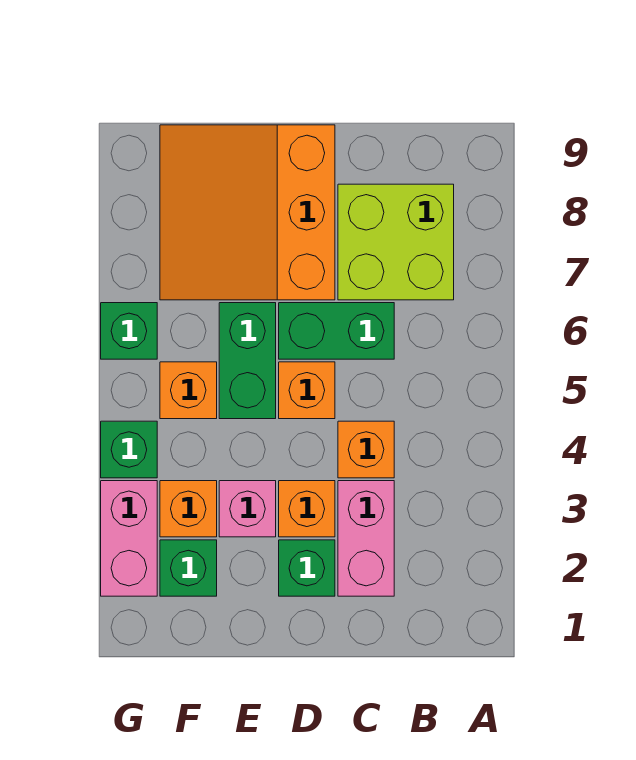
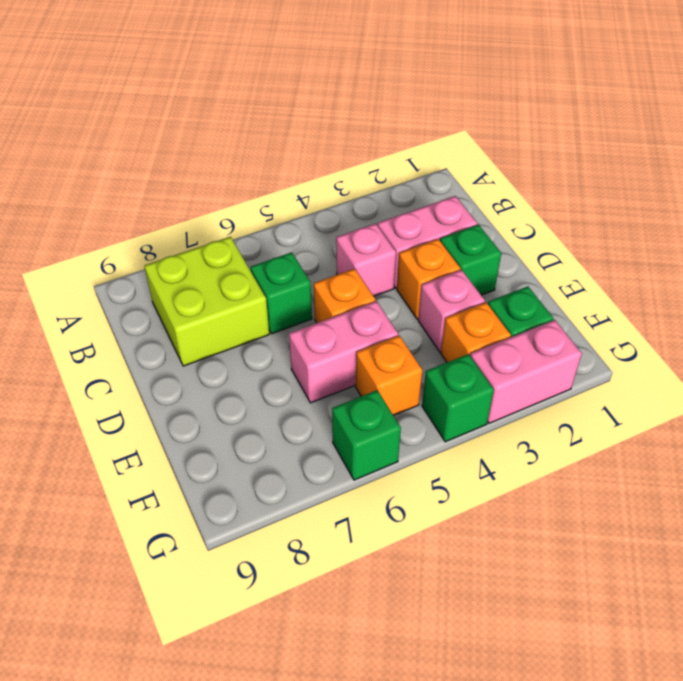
orange brick C4 level 1 -> pink brick C4 level 1
green brick C6:D6 level 1 -> green brick C6 level 1
orange slope D7:F9 level 1 top D -> none
green brick E5:E6 level 1 -> pink brick E5:E6 level 1

